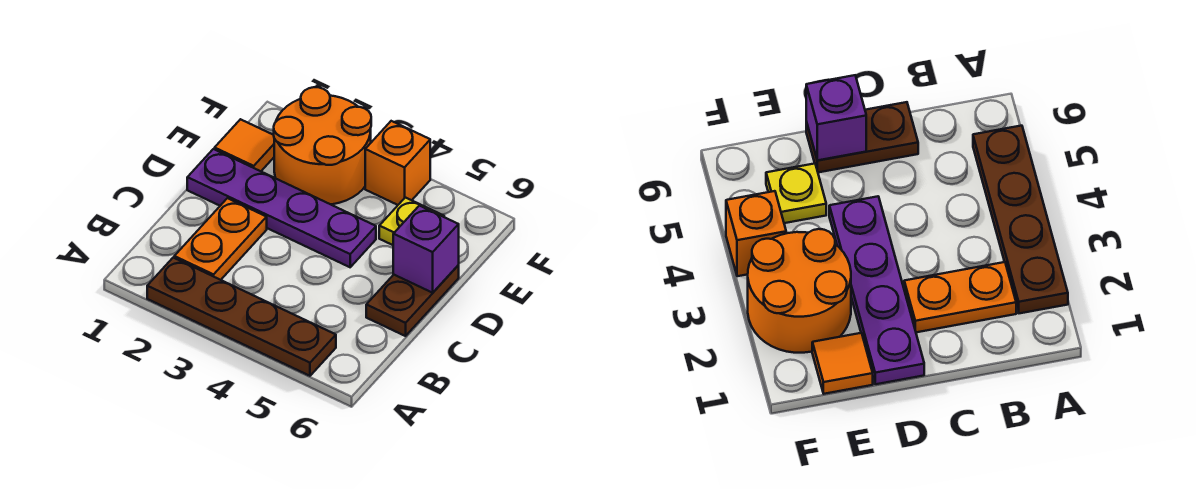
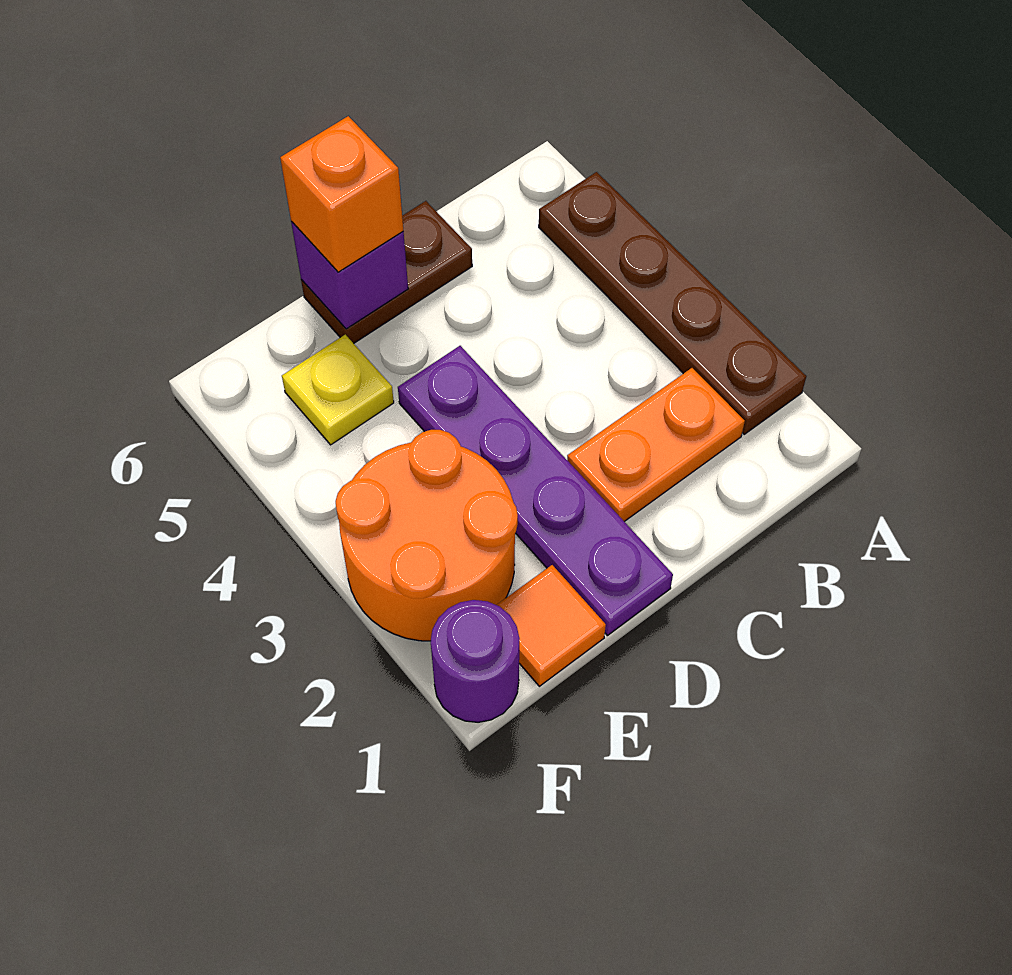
none -> purple round brick F1 level 1
orange brick F4 level 1 -> orange brick D6 level 3

